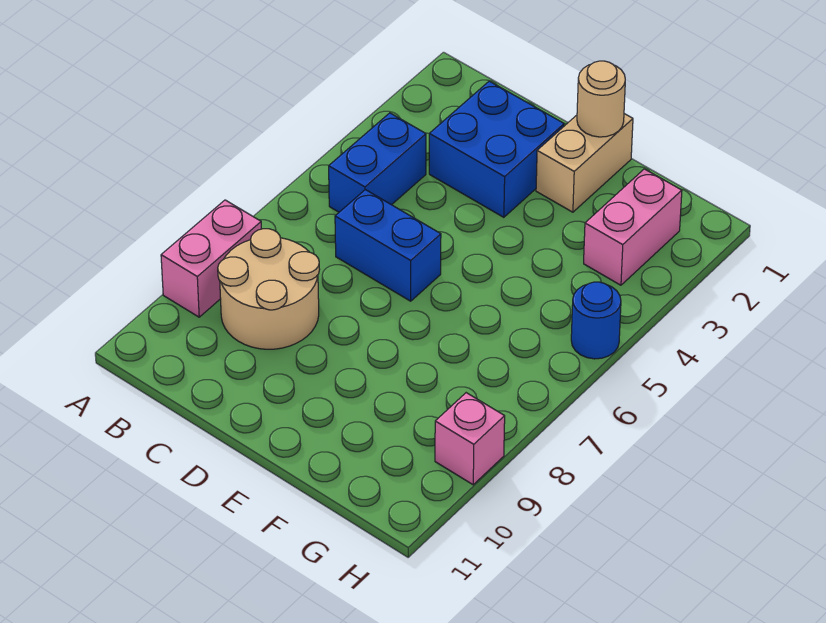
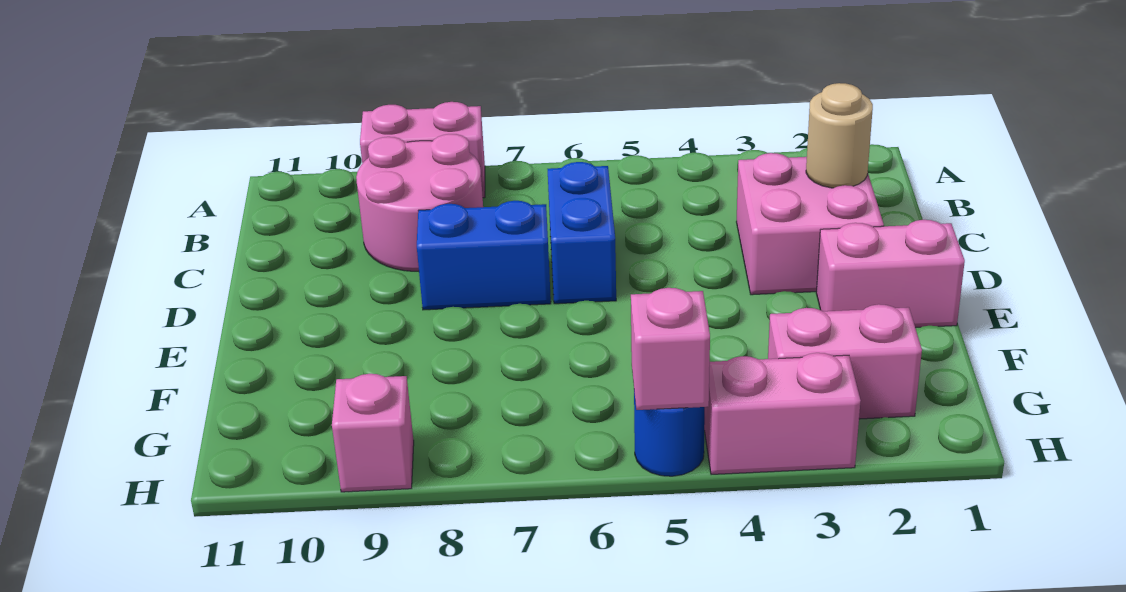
blue brick B4:B5 level 1 -> blue brick D7:D8 level 1
tan round brick B8:C9 level 1 -> pink round brick B8:C9 level 1
blue brick C2:D3 level 1 -> pink brick C2:D3 level 1
tan brick E1:E2 level 1 -> pink brick E1:E2 level 1
tan round brick E1 level 2 -> tan round brick C2 level 2
none -> pink brick H3:H4 level 1
none -> pink brick H5 level 2

